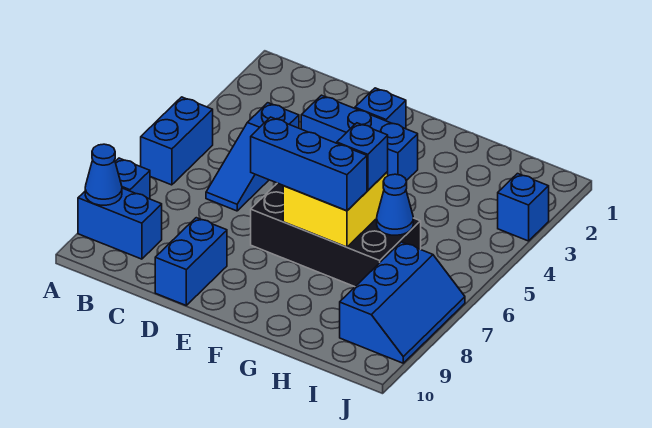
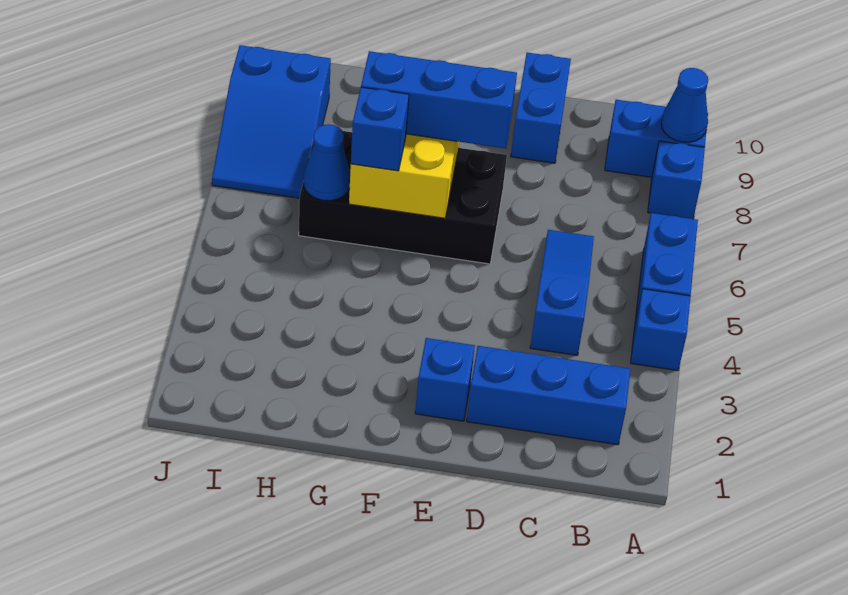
blue brick D3:F3 level 1 -> blue brick B2:D2 level 1
blue slope I7:J9 level 1 top I -> blue slope I7:J9 level 1 top 9
blue brick J3 level 1 -> blue brick A4 level 1

